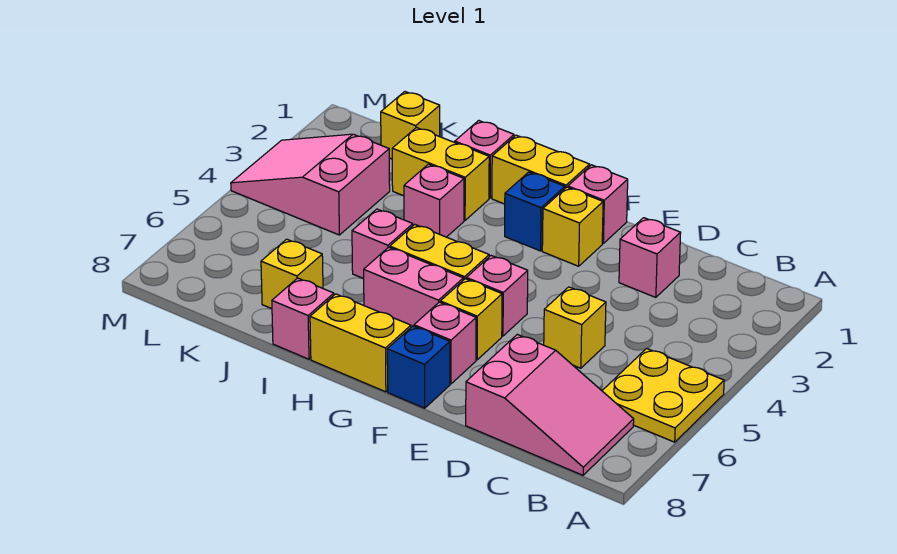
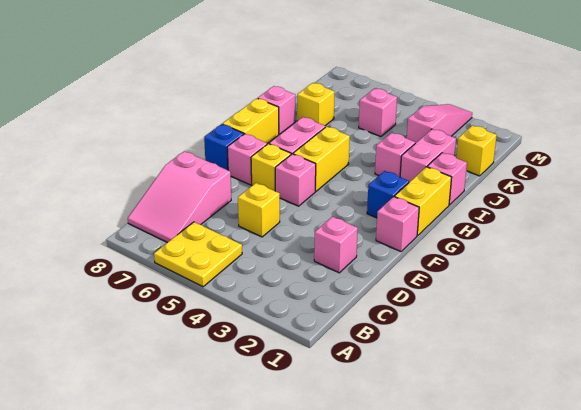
yellow brick F2 level 1 -> none
yellow brick I2:J2 level 1 -> pink brick I2:J2 level 1
pink brick I5 level 1 -> pink brick K5 level 1
pink slope K3:M4 level 1 top K -> pink slope K3:M3 level 1 top K

